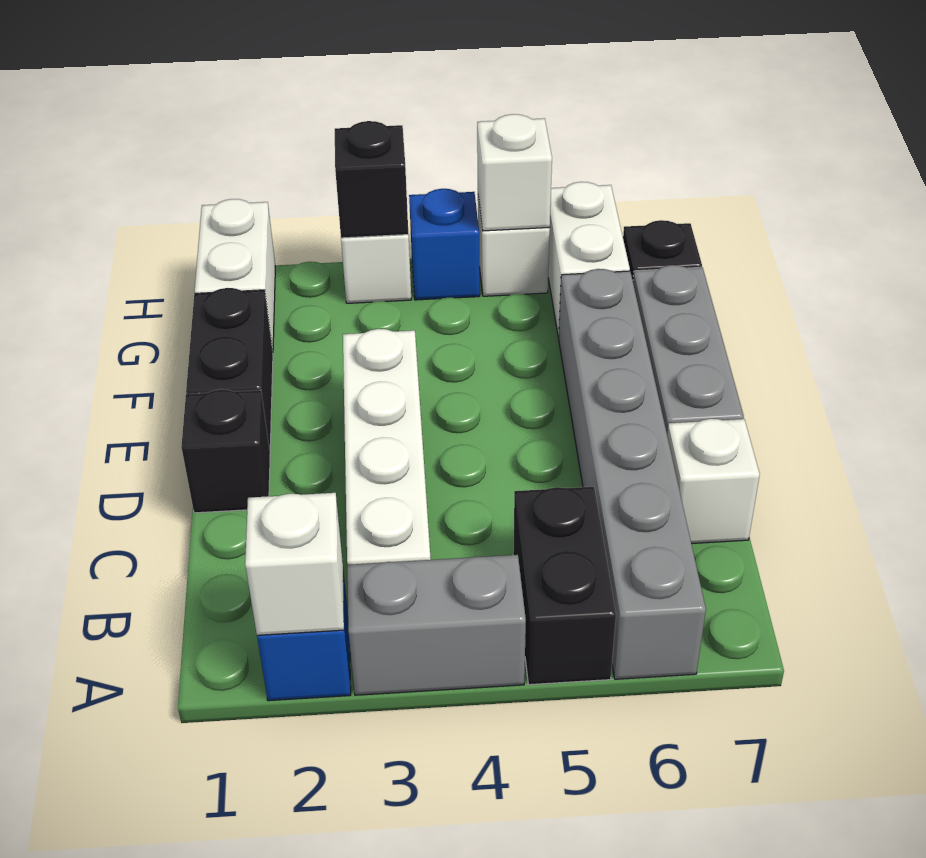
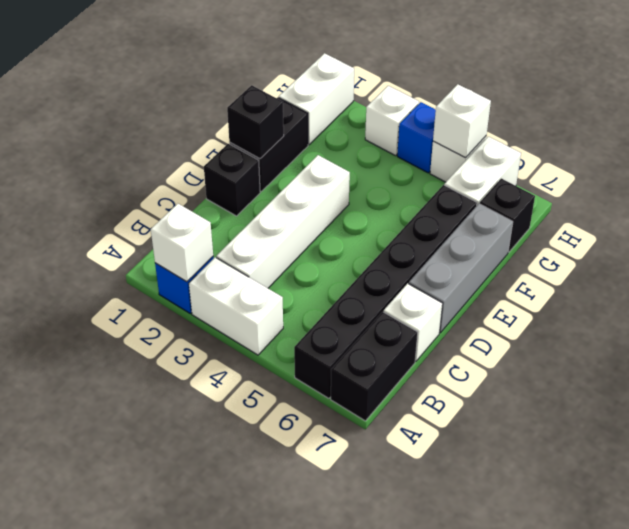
grey brick A3:A4 level 1 -> white brick A3:A4 level 1
black brick A5:B5 level 1 -> black brick A7:B7 level 1
grey brick A6:F6 level 1 -> black brick A6:F6 level 1
black brick H3 level 2 -> black brick E1 level 2

